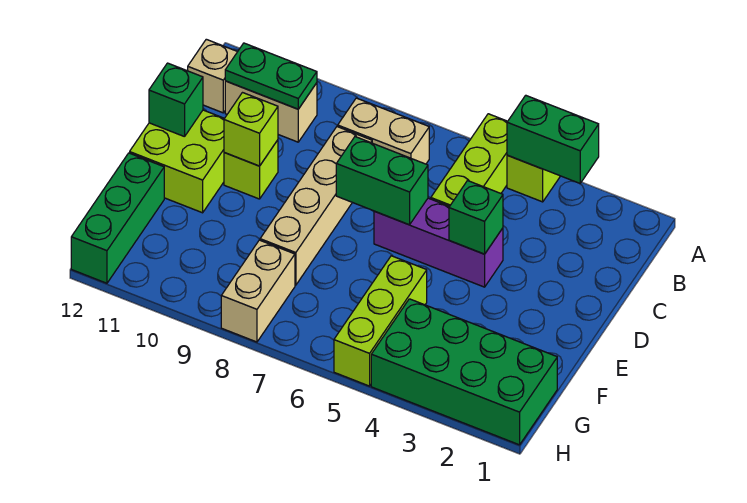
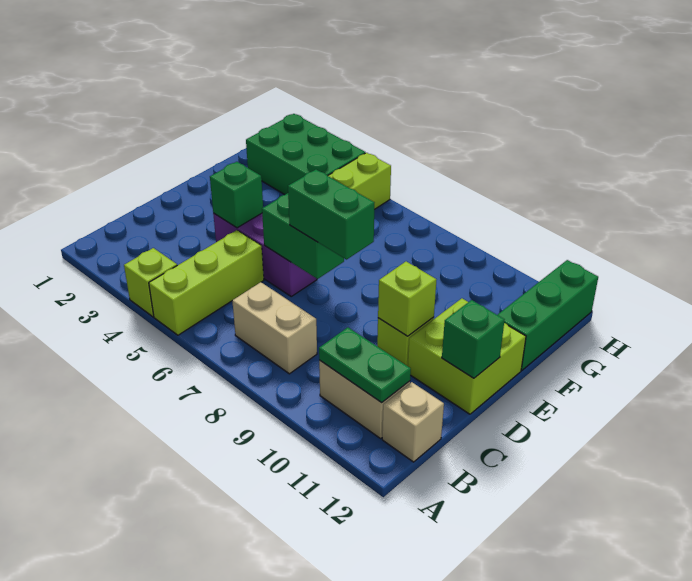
green brick A3:A4 level 2 -> green brick D7:D8 level 3
tan brick C8:F8 level 1 -> none
green brick G1:H4 level 1 -> green brick G2:H4 level 1
tan brick G8:H8 level 1 -> none

